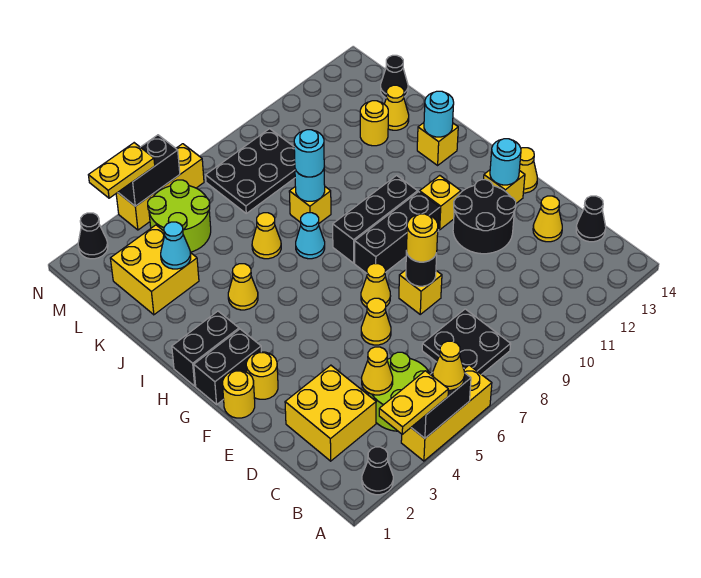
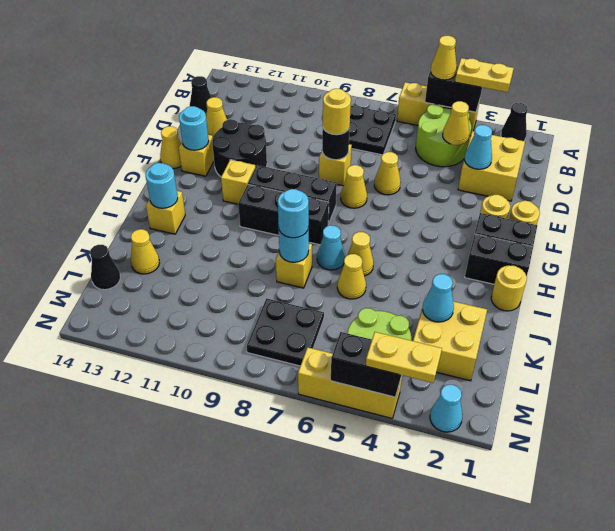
none -> cyan cone D3 level 2
yellow cone I4 level 1 -> yellow cone I6 level 1
yellow round brick K12 level 1 -> yellow round brick I1 level 1
black plate L7:M9 level 1 -> black plate L7:M8 level 1
black cone N2 level 1 -> cyan cone N2 level 1

